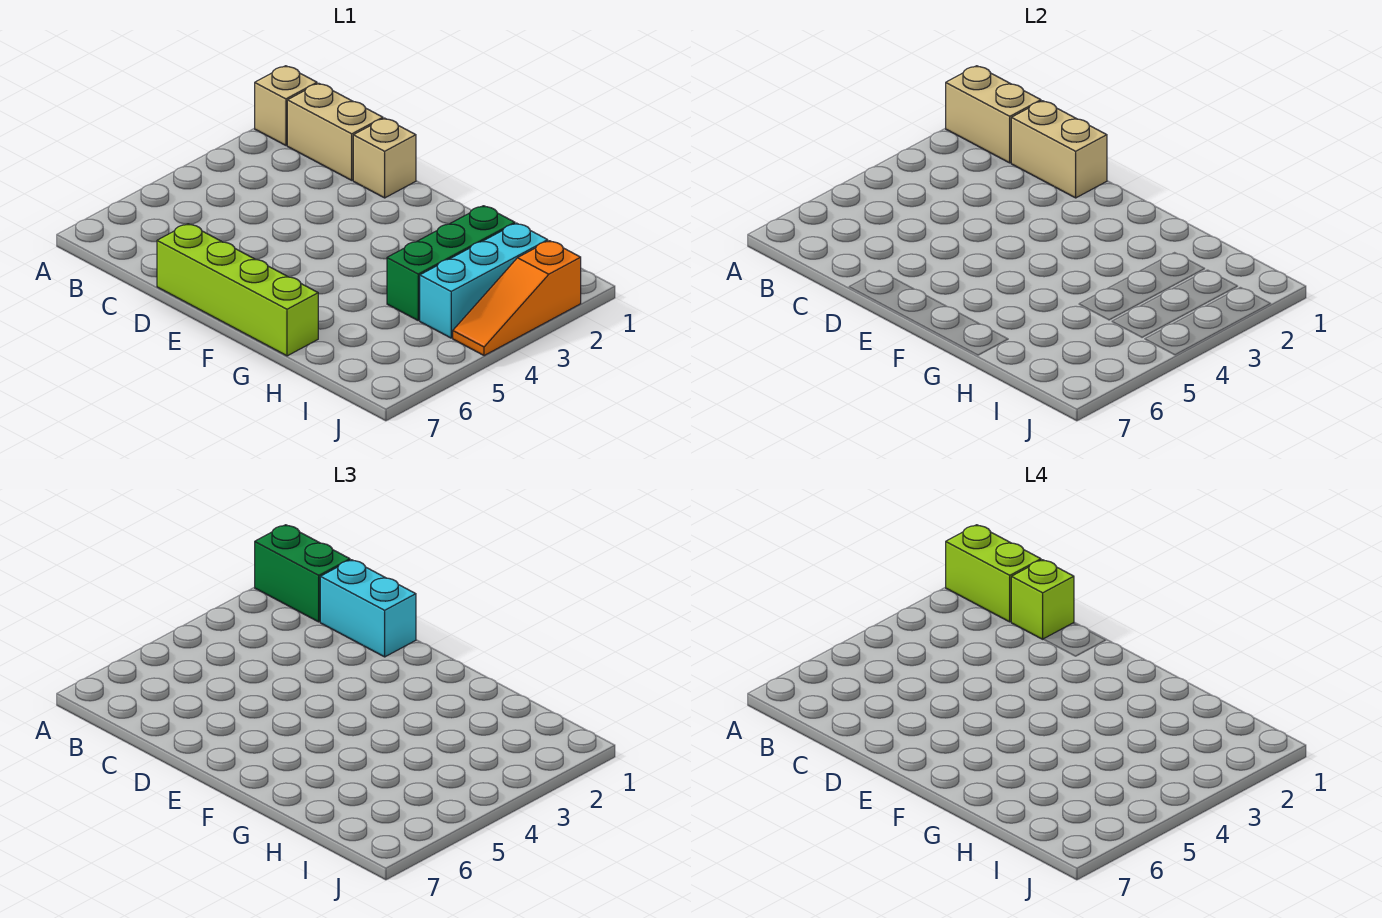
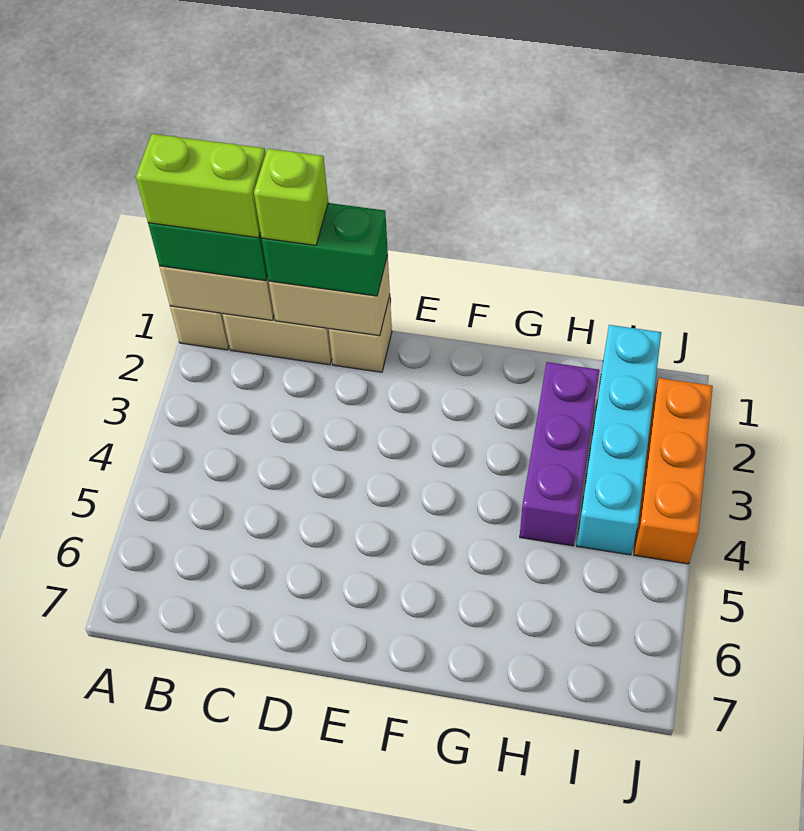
cyan brick C1:D1 level 3 -> green brick C1:D1 level 3
lime brick D7:G7 level 1 -> none
green brick H2:H4 level 1 -> purple brick H2:H4 level 1
cyan brick I2:I4 level 1 -> cyan brick I1:I4 level 1
orange slope J2:J4 level 1 top 2 -> orange brick J2:J4 level 1

